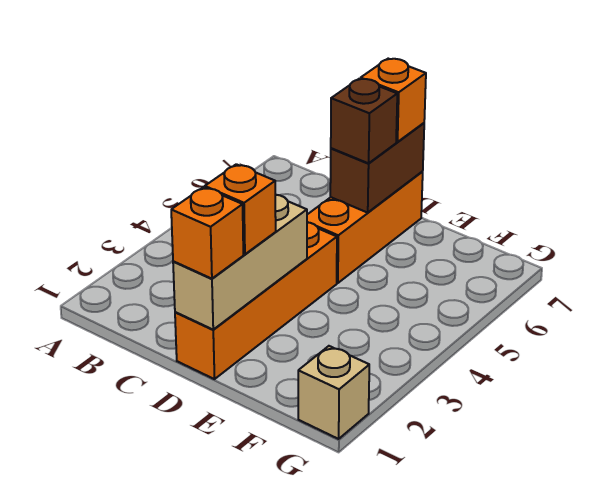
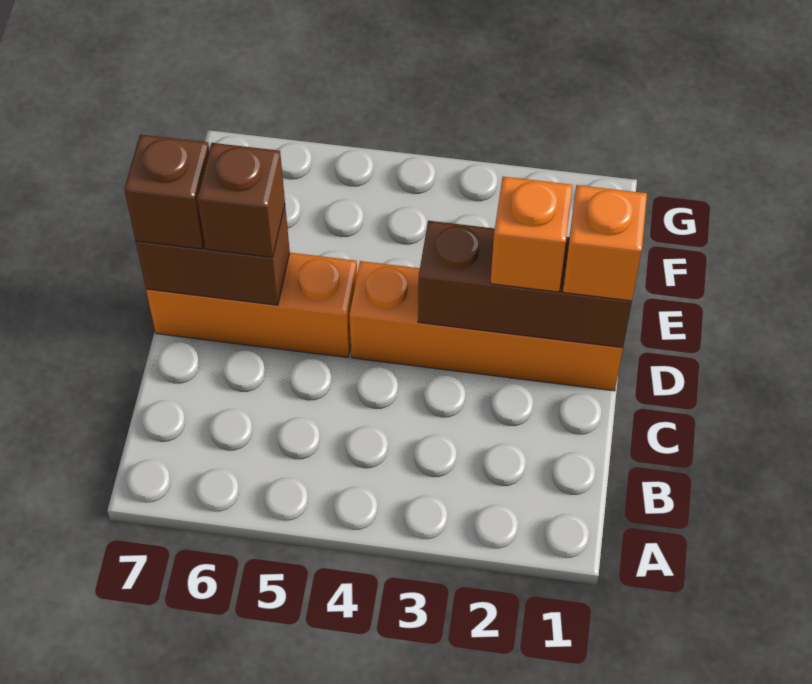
tan brick D1:D3 level 2 -> brown brick D1:D3 level 2
orange brick D7 level 3 -> brown brick D7 level 3
tan brick G1 level 1 -> none

